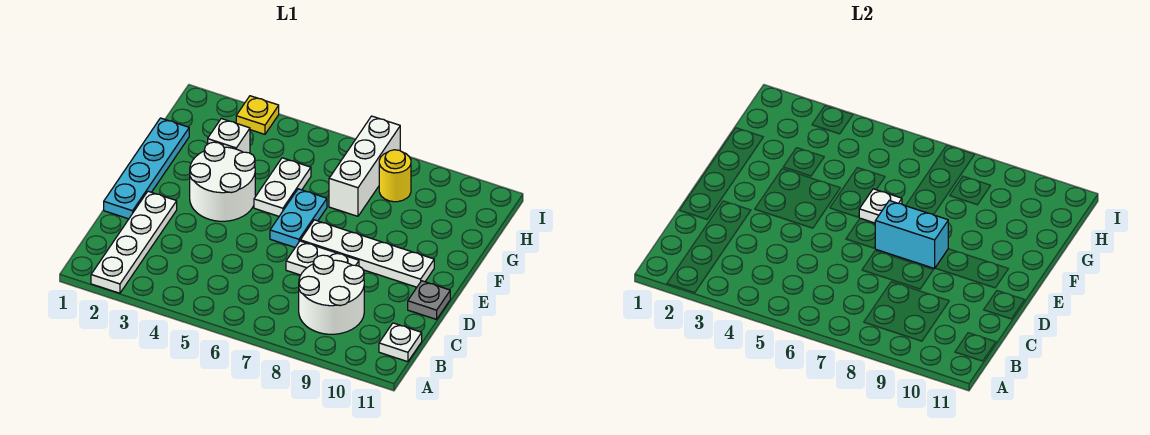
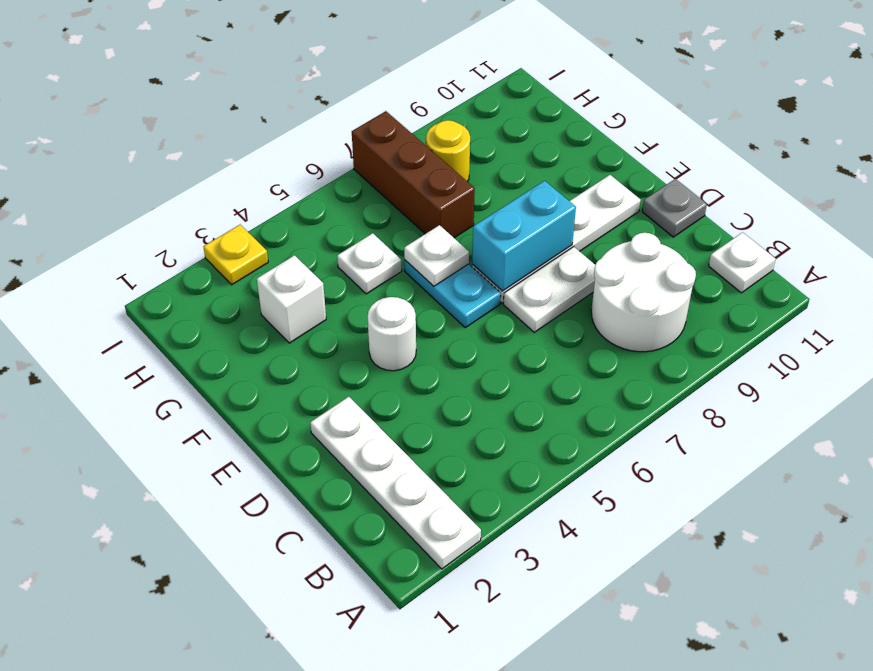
cyan plate D1:G1 level 1 -> none
white round brick E3:F4 level 1 -> white round brick E4 level 1
white plate F5:G5 level 1 -> white plate G5 level 1
white brick G7:I7 level 1 -> brown brick G7:I7 level 1

